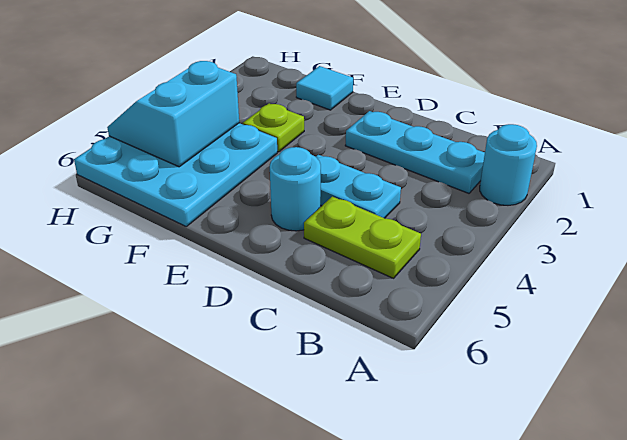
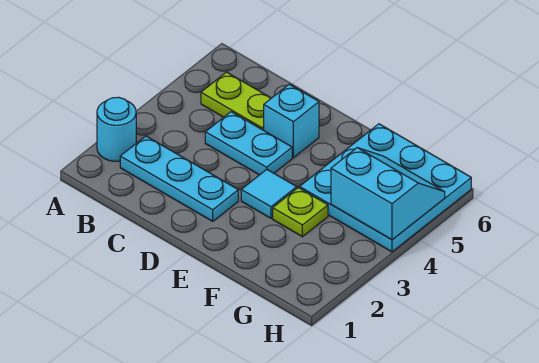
cyan round brick D5 level 1 -> cyan brick D5 level 1
cyan tile F1 level 1 -> cyan tile E3 level 1
cyan slope G4:H5 level 2 top G -> cyan slope G4:H5 level 2 top 4

